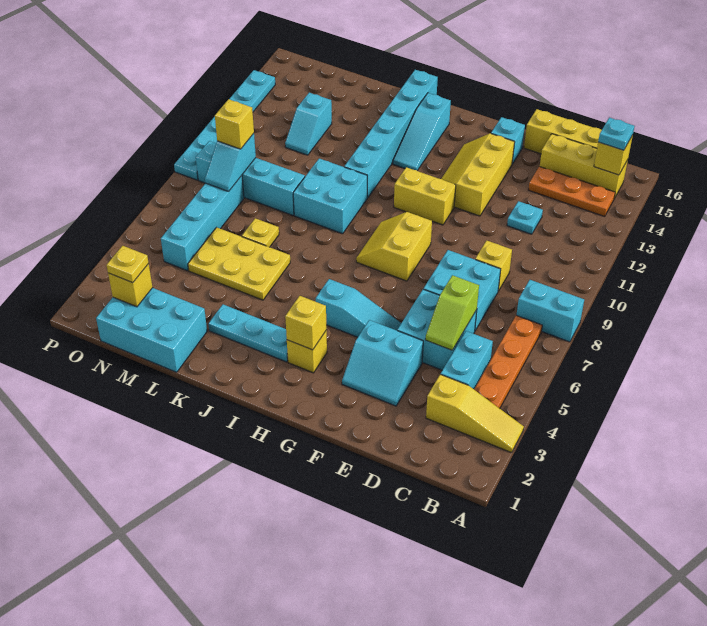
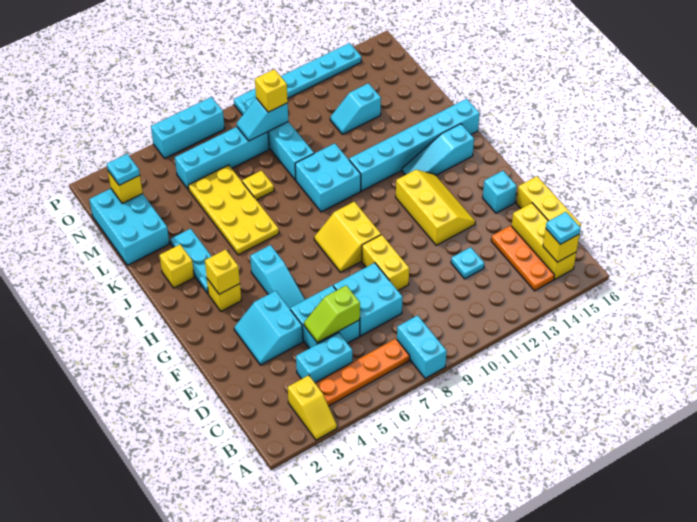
yellow slope A3:C3 level 1 top C -> yellow slope A3:B3 level 1 top B
yellow brick D9 level 1 -> yellow brick J2 level 1
yellow slope F12:G14 level 1 top F -> yellow slope F12:H13 level 1 top 12
yellow slope G8:H9 level 1 top G -> yellow slope G8:H9 level 1 top 9
yellow brick G11:H11 level 1 -> yellow brick E9:F9 level 1
yellow plate K5:M6 level 1 -> yellow plate J5:M6 level 1
yellow plate N2 level 3 -> cyan plate N2 level 3
none -> cyan brick P5:P7 level 1

